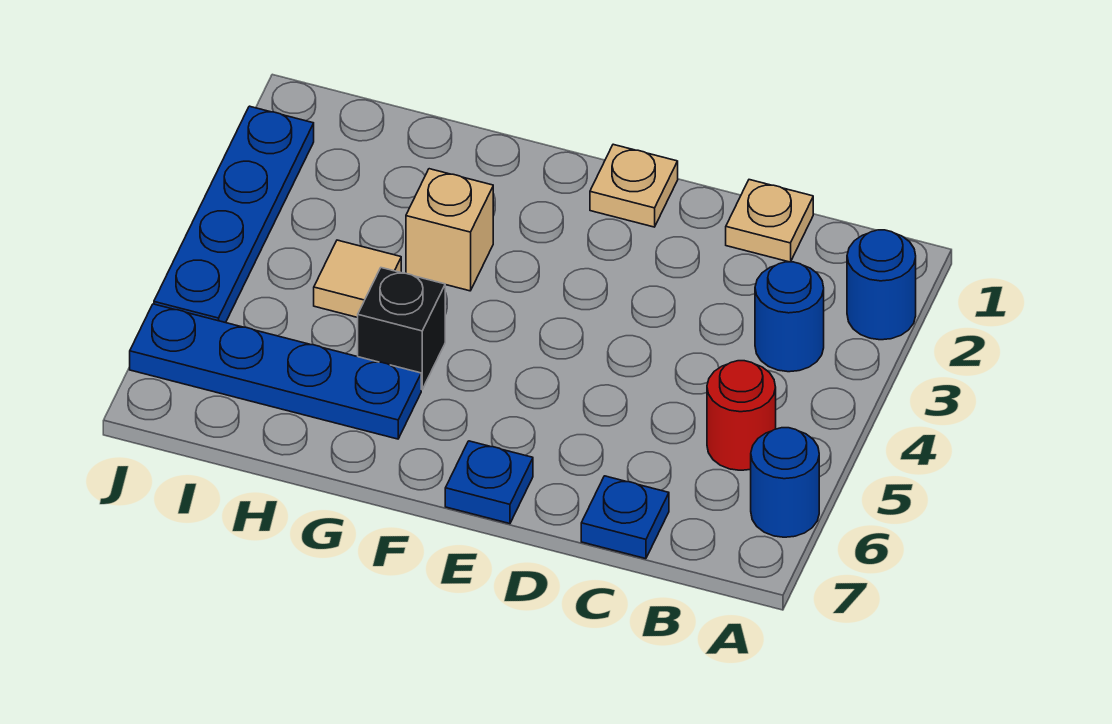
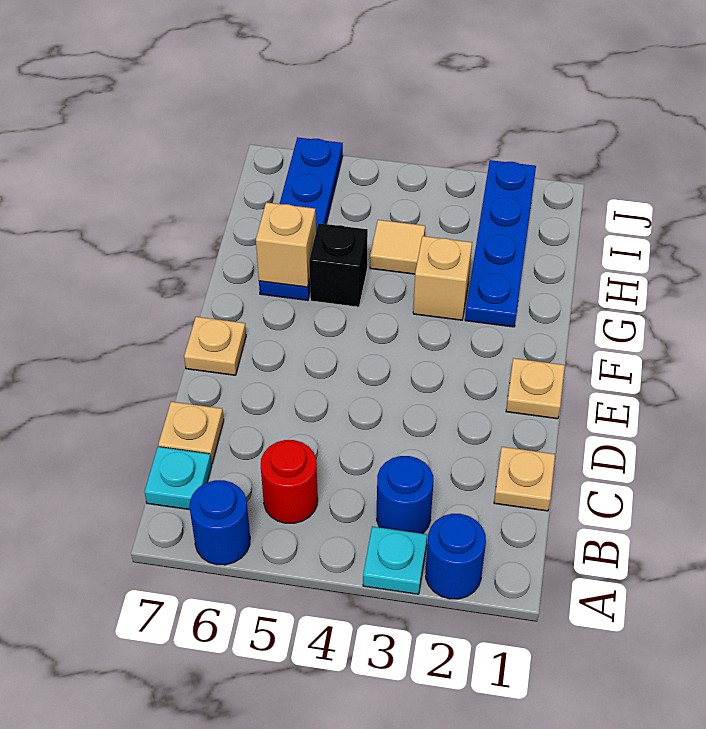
none -> cyan plate A3 level 1
none -> cyan plate B7 level 1
blue plate C7 level 1 -> tan plate C7 level 1
blue plate E7 level 1 -> tan plate E7 level 1
none -> tan brick G6 level 2
blue plate J2:J5 level 1 -> blue plate G2:J2 level 1

